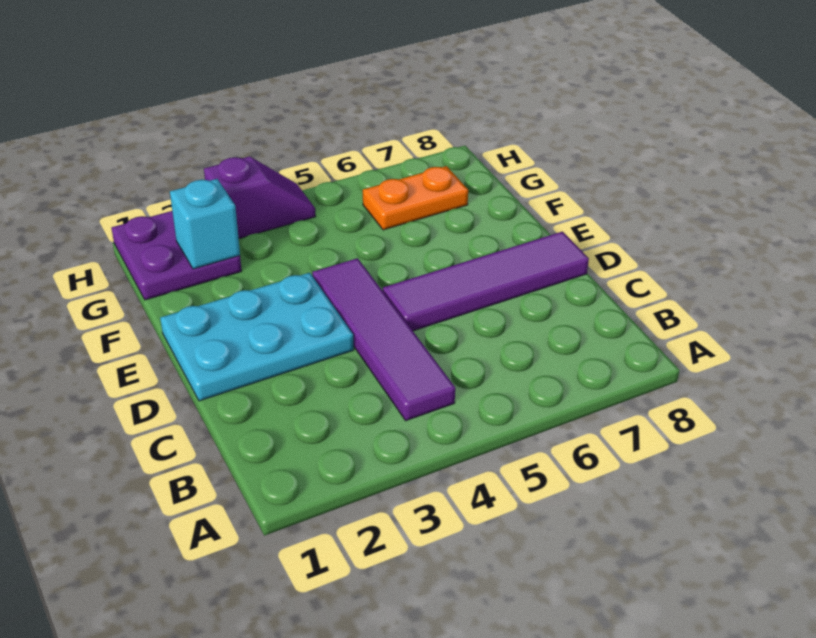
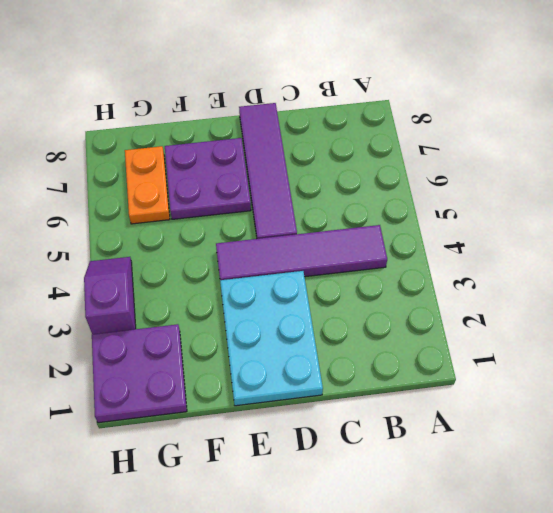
none -> purple plate E6:F7 level 1
cyan brick G2 level 2 -> none

